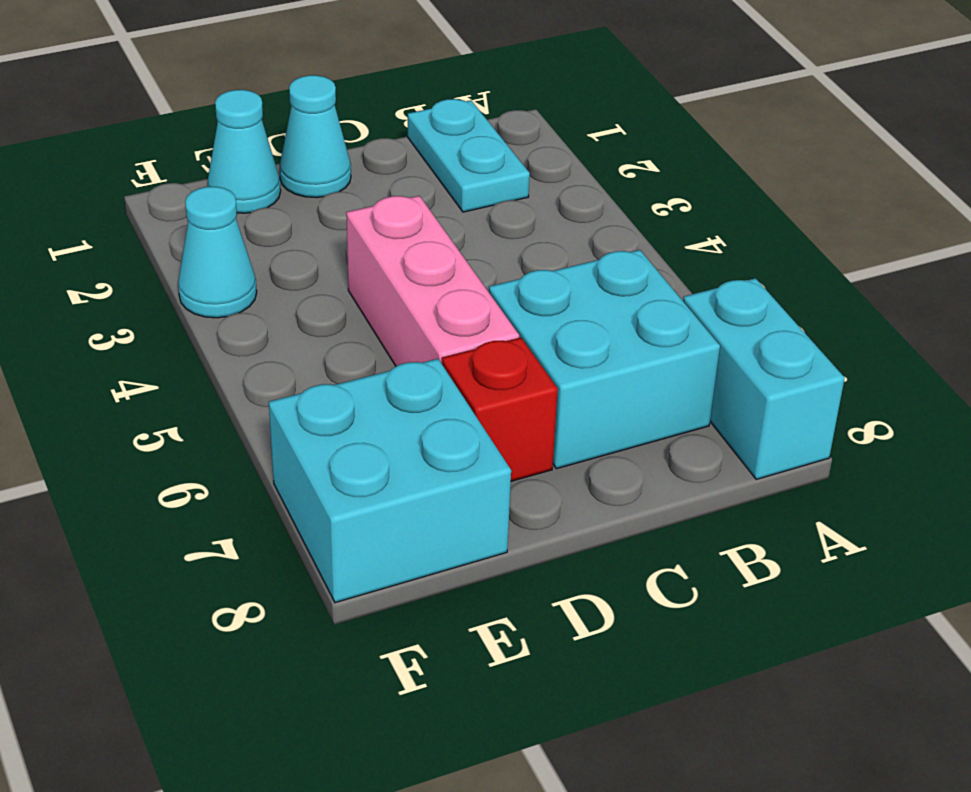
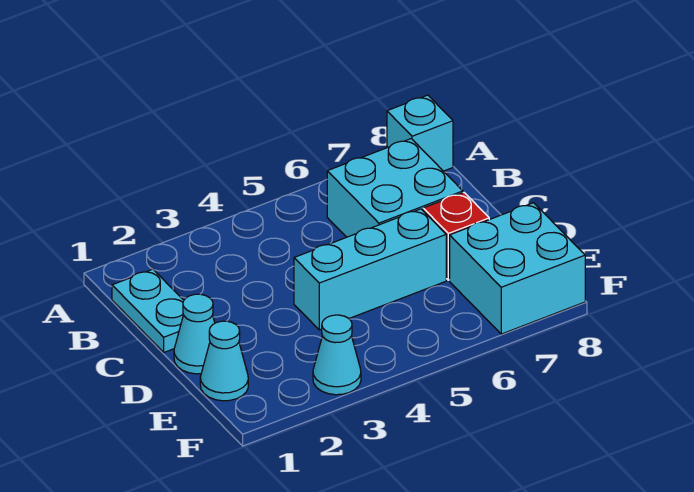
cyan brick A7:A8 level 1 -> cyan brick A8 level 1
cyan plate B1:B2 level 1 -> cyan plate B1:C1 level 1
pink brick D4:D6 level 1 -> cyan brick D4:D6 level 1

